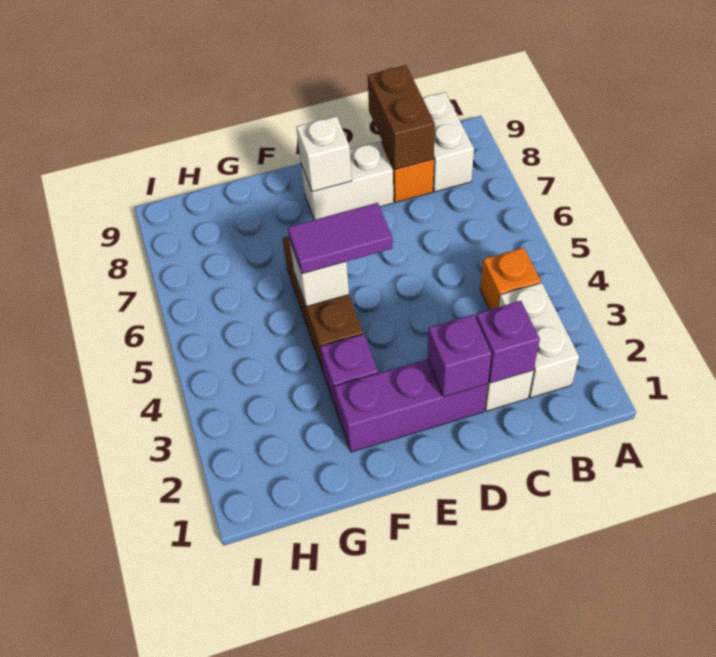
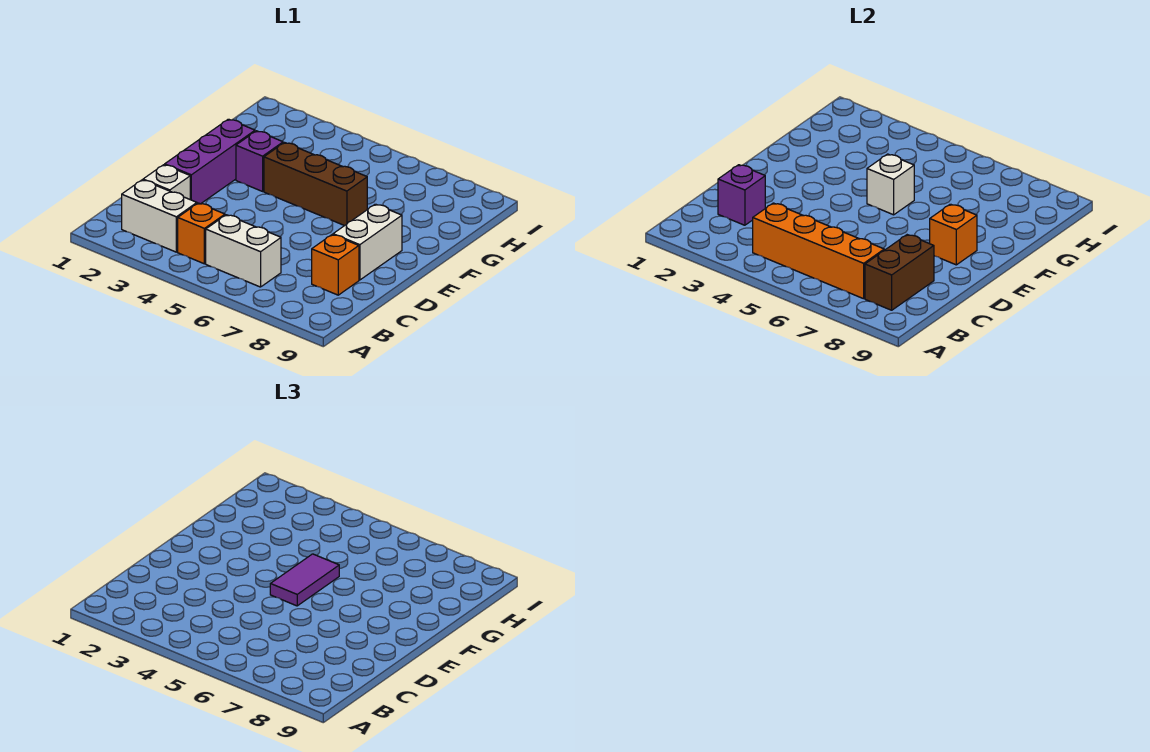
none -> orange brick B4:B7 level 2
white brick B8:B9 level 1 -> white brick B5:B6 level 1
brown brick C8:C9 level 2 -> brown brick B8:C8 level 2
purple brick D2 level 2 -> none
white brick E8 level 2 -> orange brick E8 level 2

